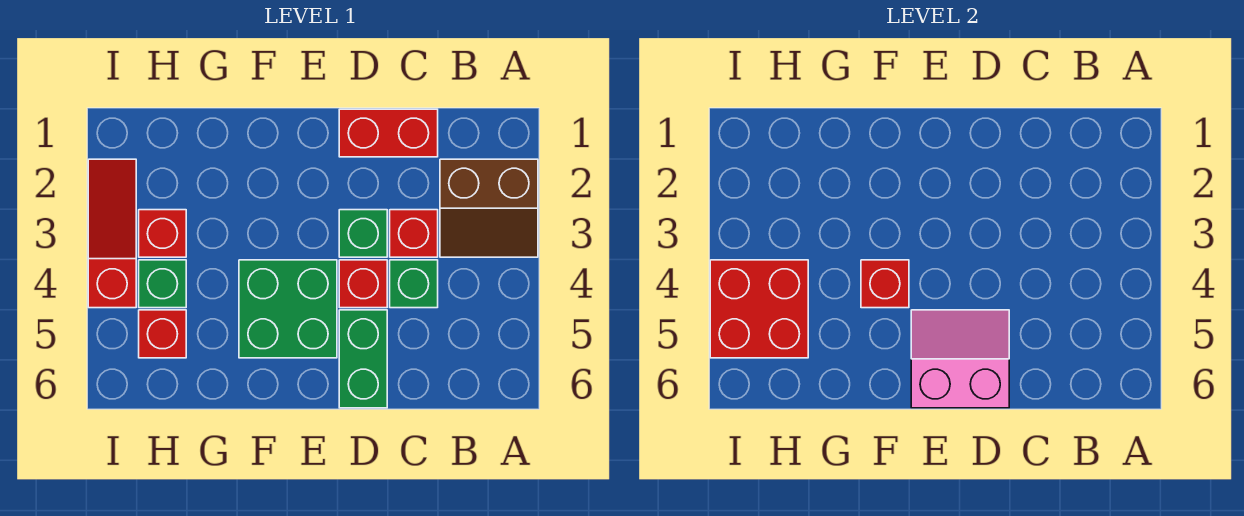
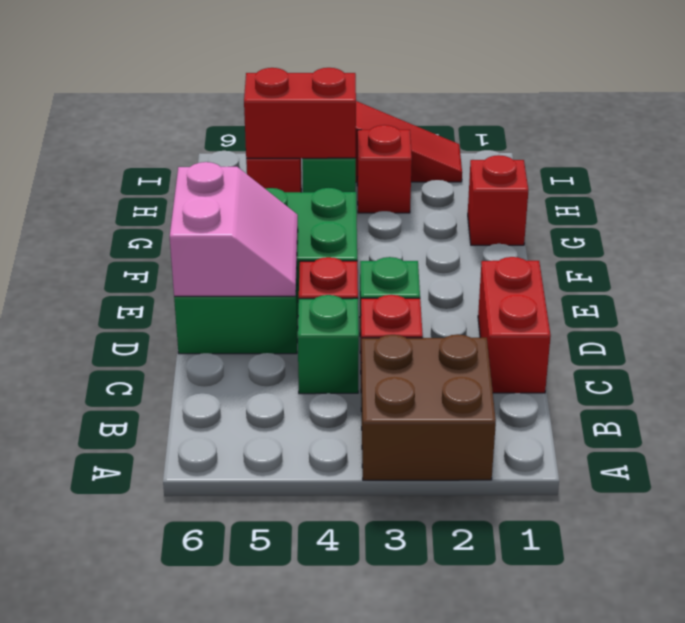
brown slope A2:B3 level 1 top 2 -> brown brick A2:B3 level 1
red brick F4 level 2 -> red brick G1 level 1
red brick H4:I5 level 2 -> red brick H4:H5 level 2

